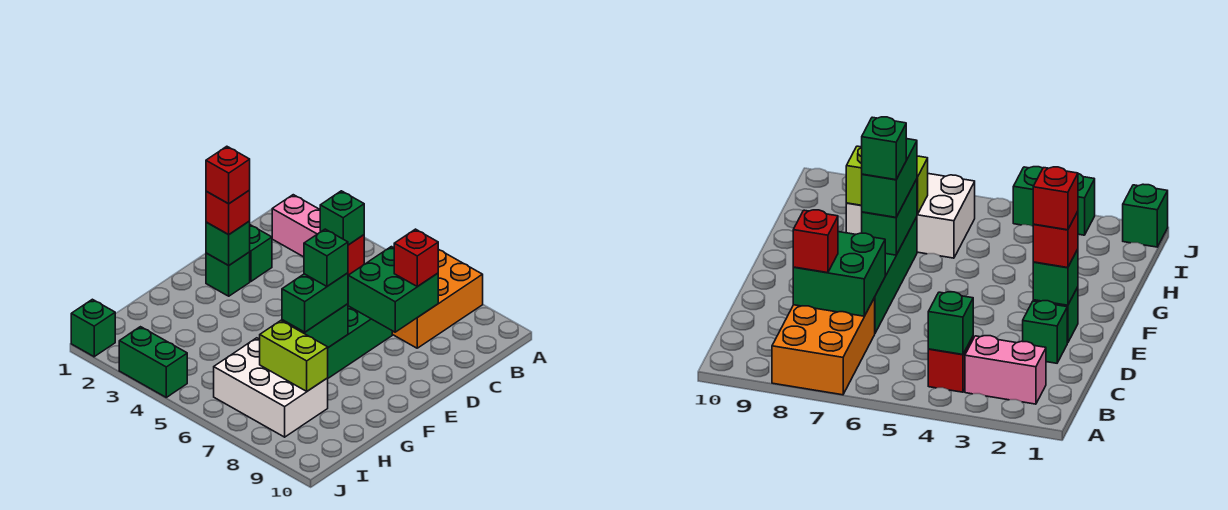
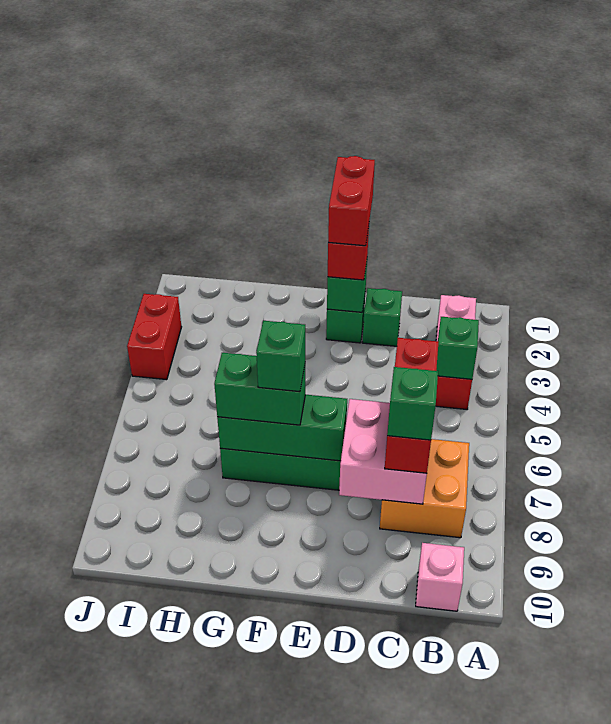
orange brick A7:C8 level 1 -> orange brick B7:C8 level 1
none -> pink brick B10 level 1
green brick C7:D8 level 2 -> pink brick C7:D8 level 2
red brick C8 level 3 -> red brick C6:C8 level 3
red brick E2 level 4 -> red brick E1:E2 level 4
green brick F7:G7 level 2 -> green brick E7:G7 level 2
white brick H6:I8 level 1 -> none
lime brick H7:H8 level 2 -> none
green brick J1 level 1 -> green brick C8 level 4
green brick J3:J4 level 1 -> red brick J3:J4 level 1

